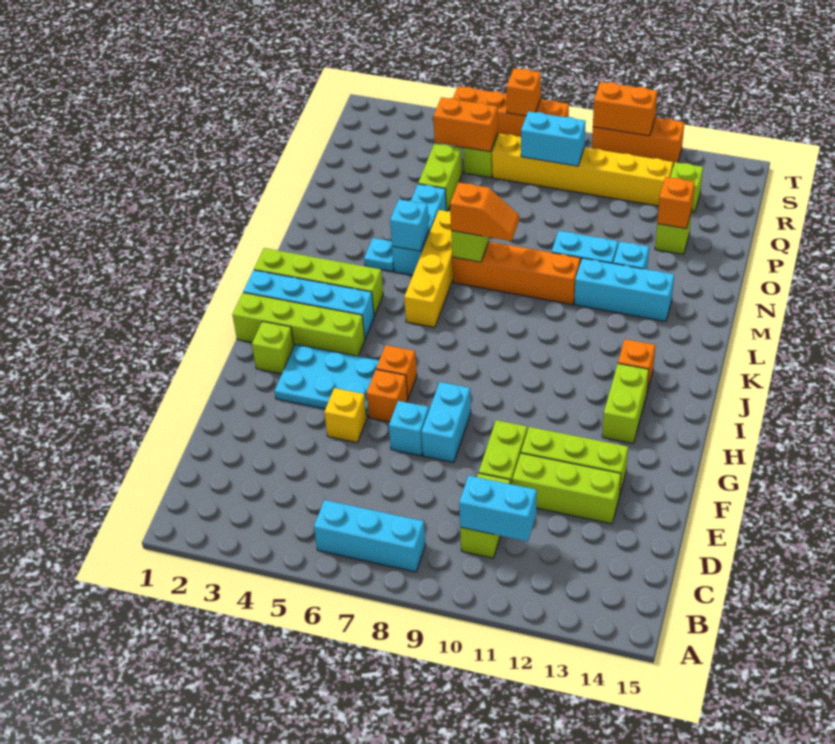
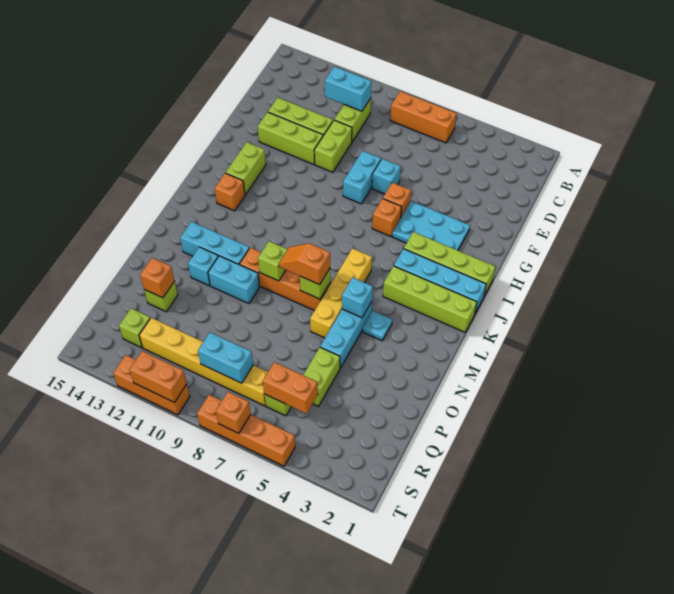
cyan brick B6:B8 level 1 -> orange brick B6:B8 level 1
yellow brick F5 level 1 -> none
lime brick H2 level 1 -> lime brick M9 level 2

